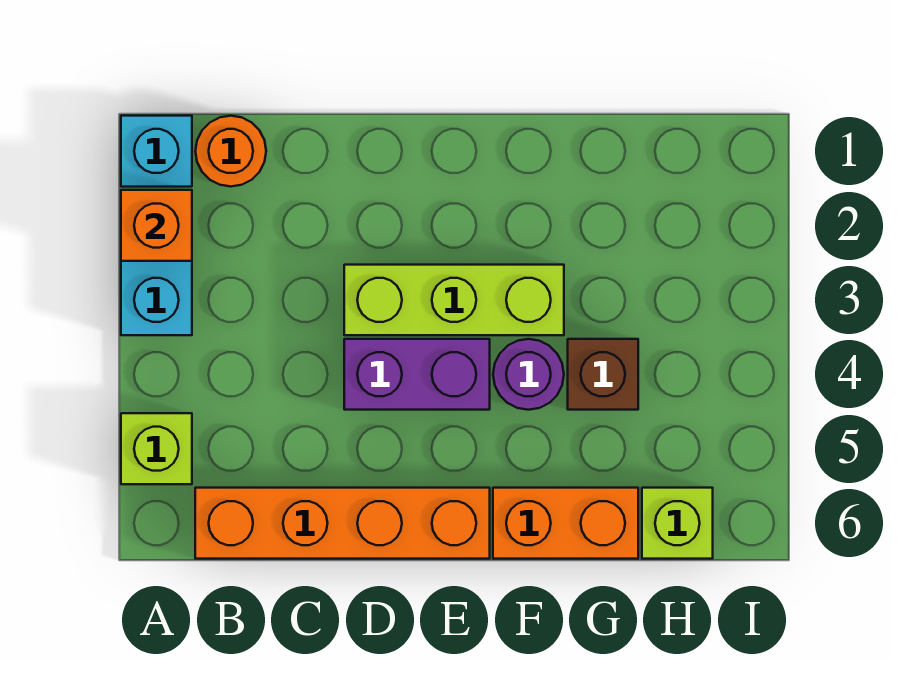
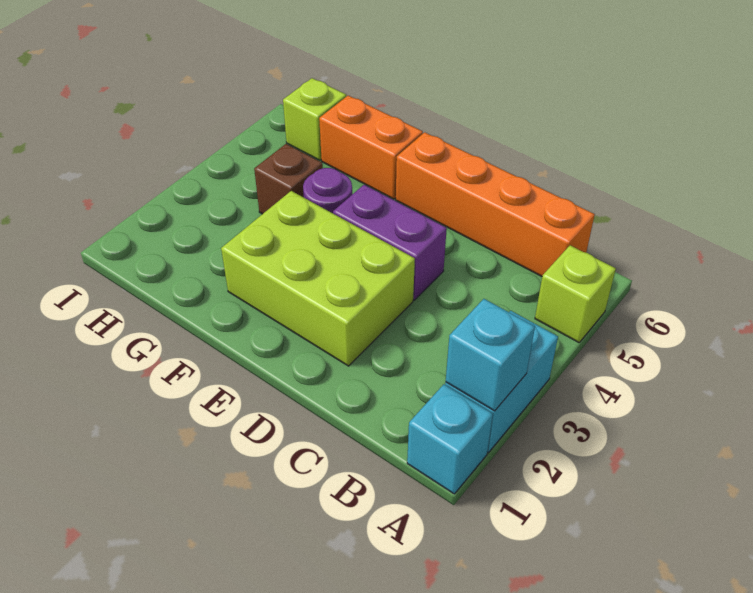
orange brick A2 level 2 -> cyan brick A2 level 2
orange round brick B1 level 1 -> none
lime brick D3:F3 level 1 -> lime brick D2:F3 level 1

